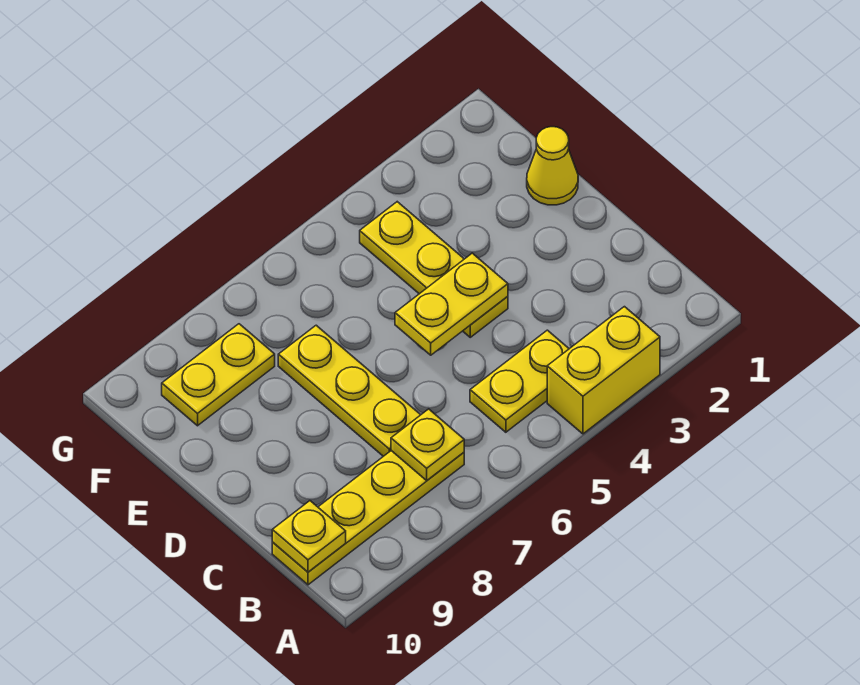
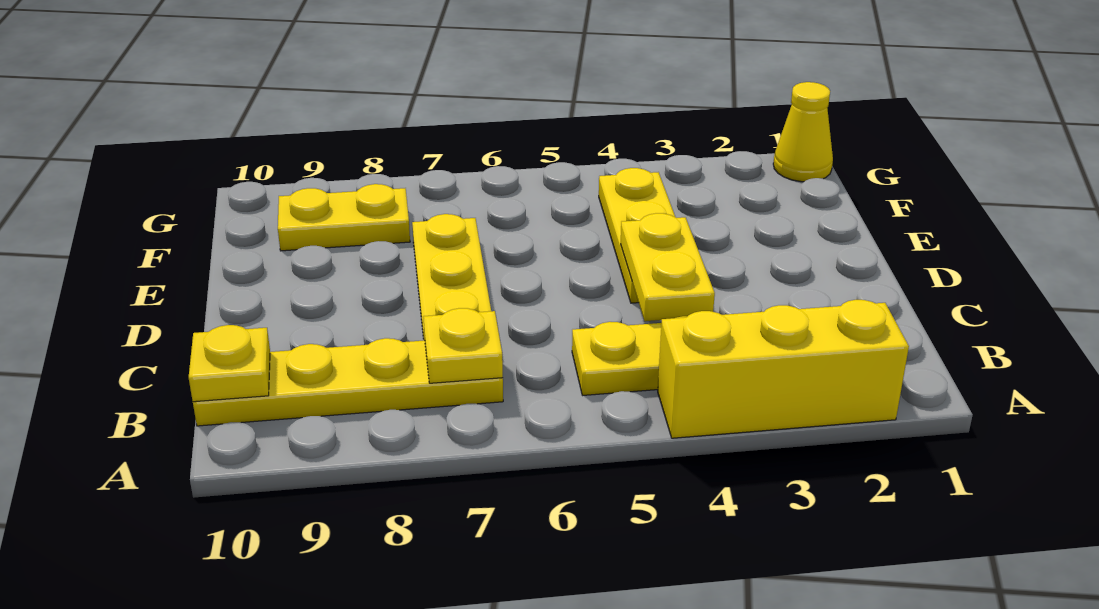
yellow brick A3:A4 level 1 -> yellow brick A2:A4 level 1
yellow plate D4:D5 level 2 -> yellow plate C4:D4 level 2
yellow cone E1 level 1 -> yellow cone G1 level 1

